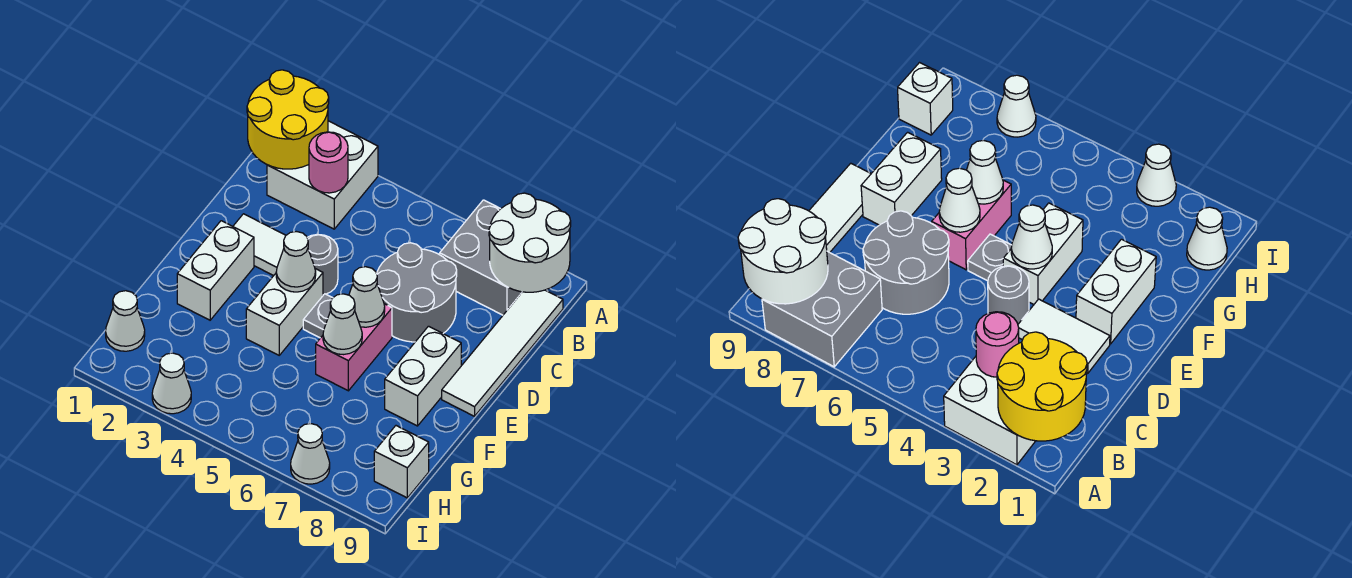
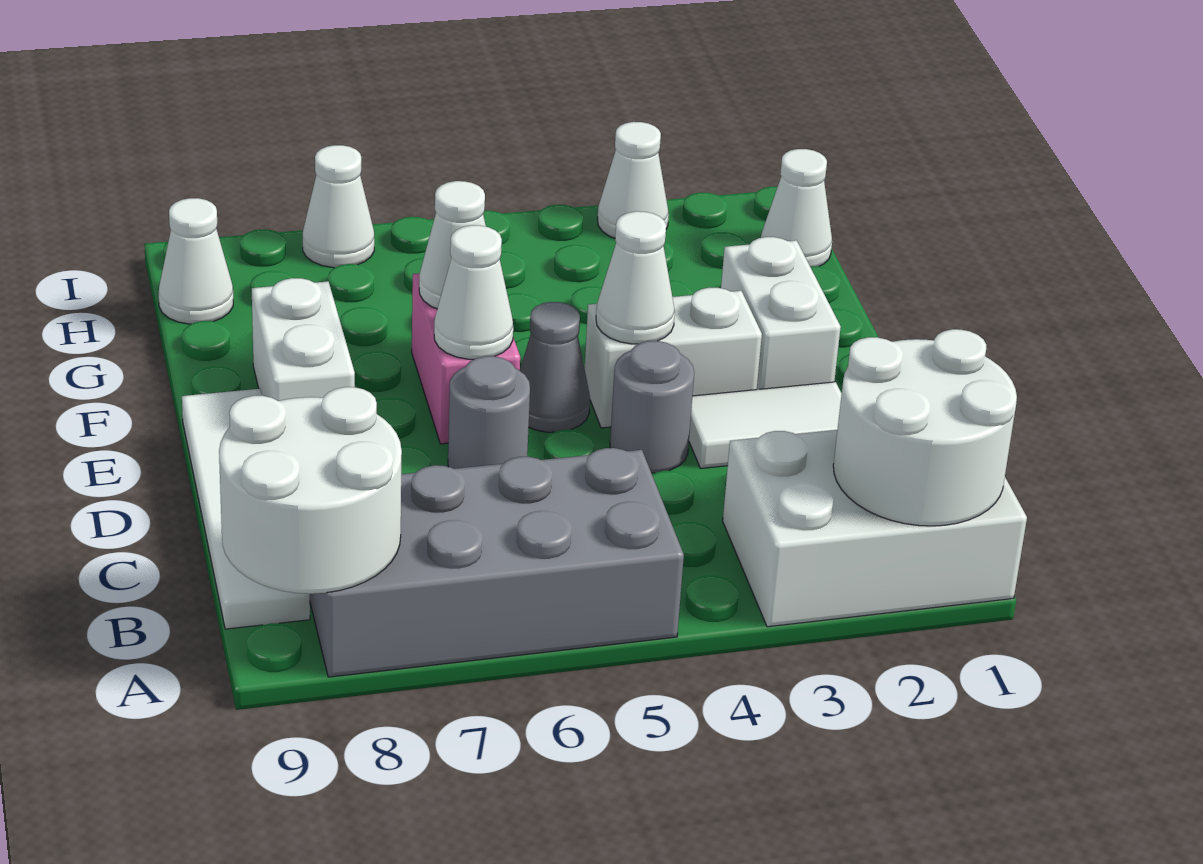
yellow round brick A1:B2 level 2 -> white round brick A1:B2 level 2
white brick A2:B3 level 1 -> white brick A1:B3 level 1
grey brick A7:B8 level 1 -> grey brick A5:B8 level 1
pink round brick B3 level 2 -> none
grey round brick C6:D7 level 1 -> grey round brick D6 level 1
white brick E4:F4 level 1 -> white brick E3:E4 level 1
grey plate E5 level 1 -> grey cone E5 level 1
white brick H9 level 1 -> white cone H9 level 1

